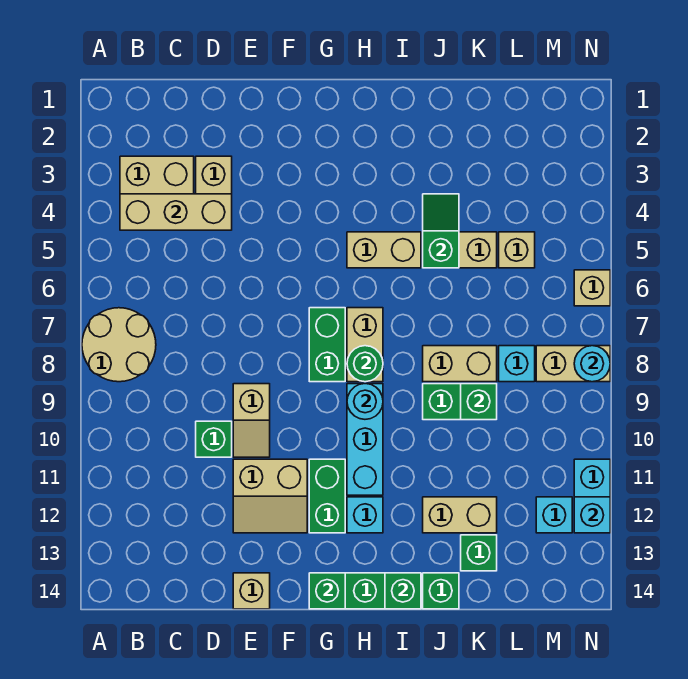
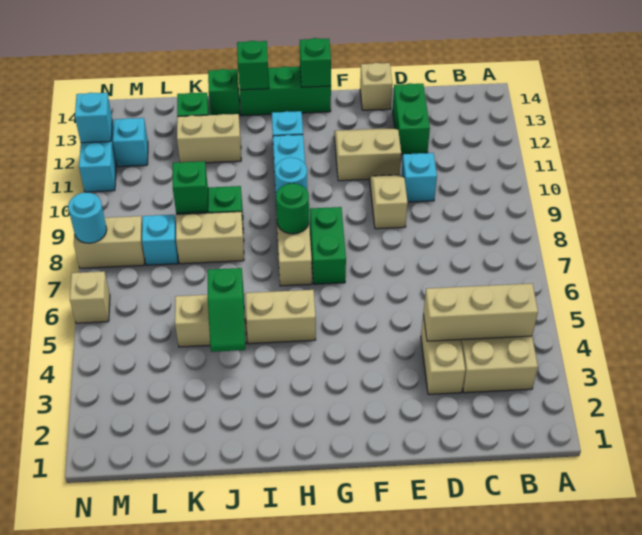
tan round brick A7:B8 level 1 -> none
green brick D10 level 1 -> cyan brick D10 level 1
green brick G11:G12 level 1 -> green brick D12:D13 level 1
tan brick L5 level 1 -> none

